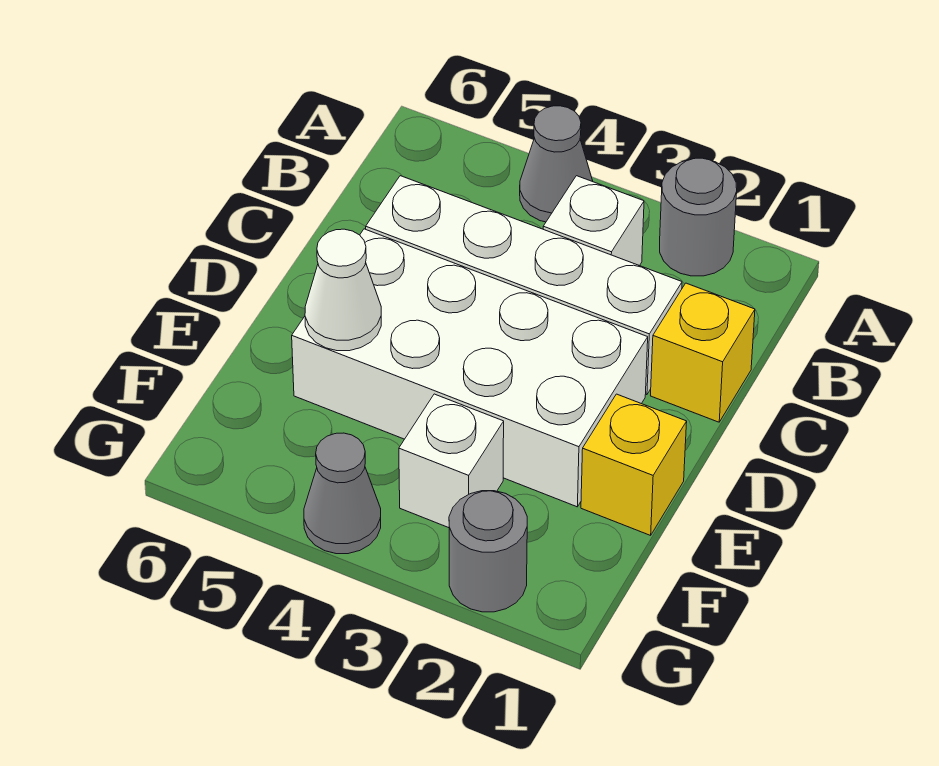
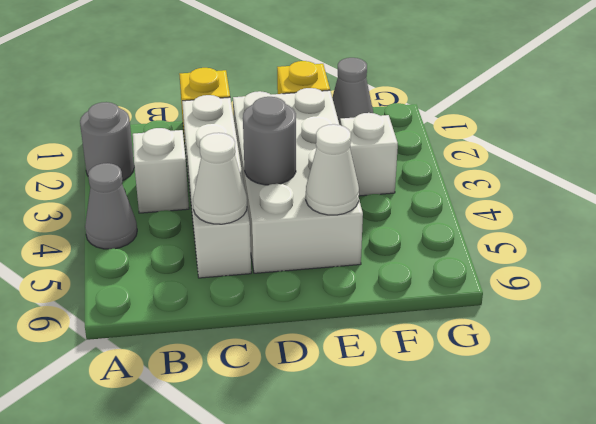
none -> white cone C5 level 2
grey round brick G2 level 1 -> grey round brick D4 level 2
grey cone G4 level 1 -> grey cone F1 level 1

